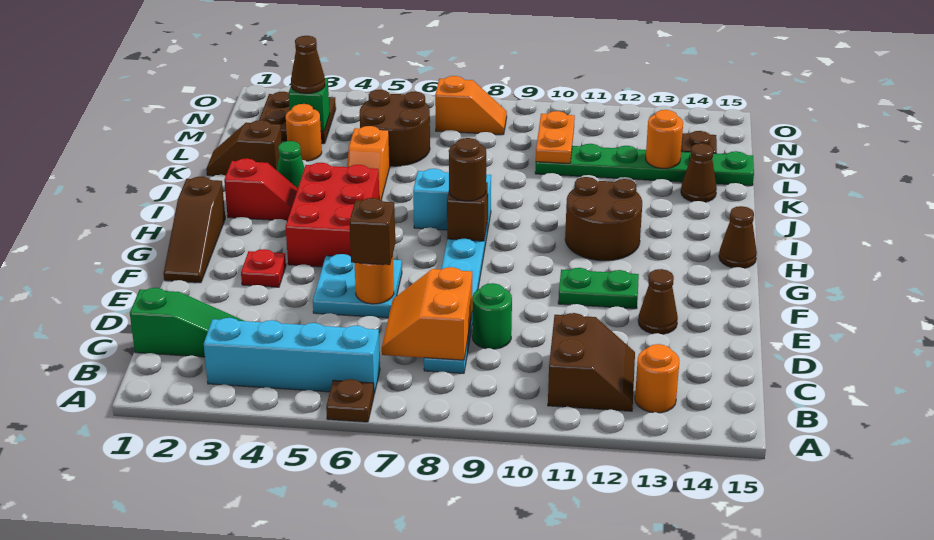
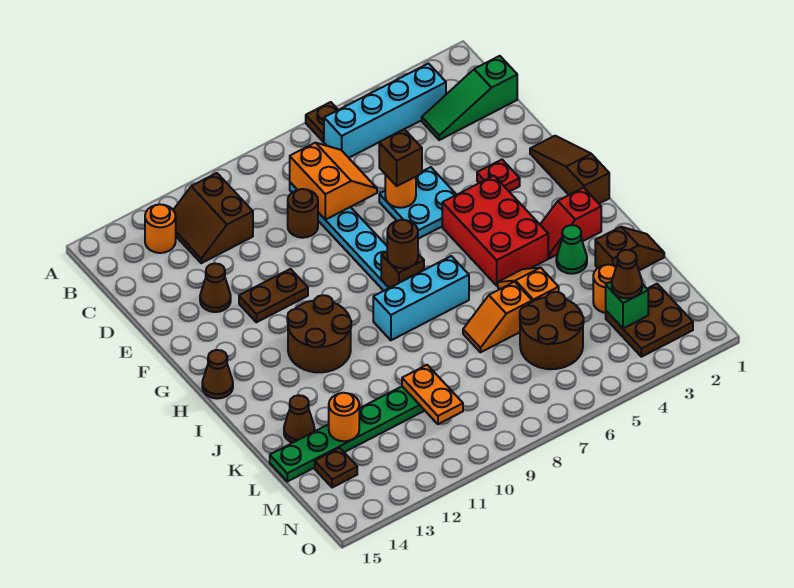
green round brick D9 level 1 -> brown round brick D9 level 1
green plate F11:F12 level 1 -> brown plate F11:F12 level 1
cyan brick I7:I8 level 1 -> cyan brick I7:I9 level 1
orange slope N7:N8 level 1 top 7 -> orange slope K6:K7 level 1 top 6

